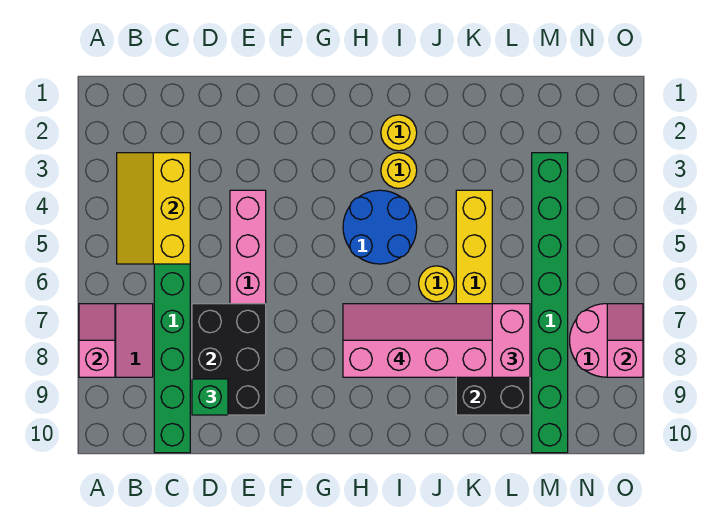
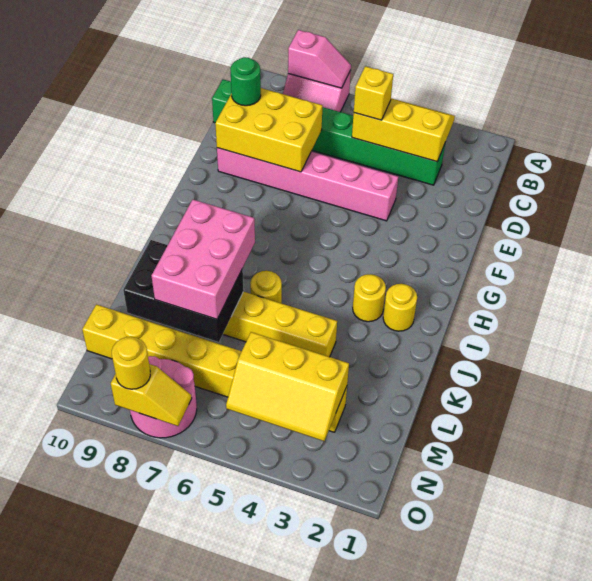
none -> yellow brick C5 level 3
black brick D7:E9 level 2 -> yellow brick D7:E9 level 2
green brick D9 level 3 -> green round brick D9 level 3
blue round brick H4:I5 level 1 -> none
pink slope H7:K8 level 4 top 8 -> none
green brick M3:M10 level 1 -> yellow brick M3:M10 level 1
none -> yellow slope M3:N5 level 2 top M
pink slope O7:O8 level 2 top 8 -> yellow slope O7:O8 level 2 top 8
none -> yellow round brick O8 level 3

